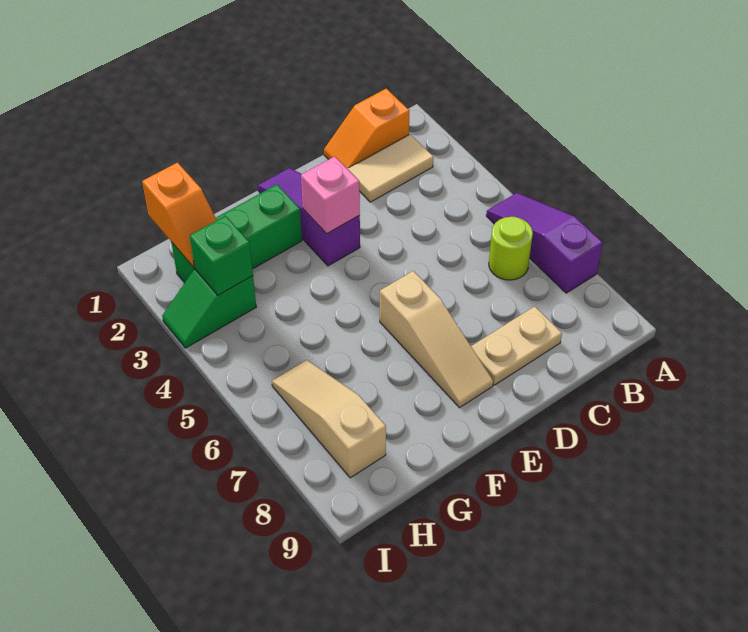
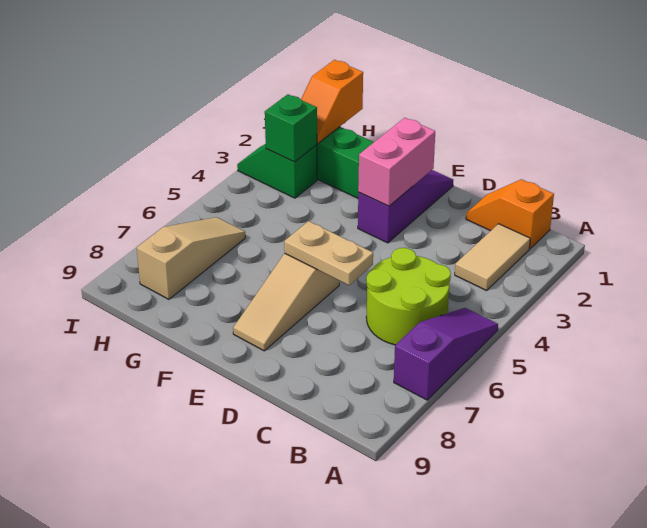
tan tile B2:C2 level 1 -> tan tile B2:B3 level 1
lime round brick B6 level 1 -> lime round brick B5:C6 level 1
tan plate C8:D8 level 1 -> tan plate D6:E6 level 2
pink brick E3 level 2 -> pink brick E2:E3 level 2

